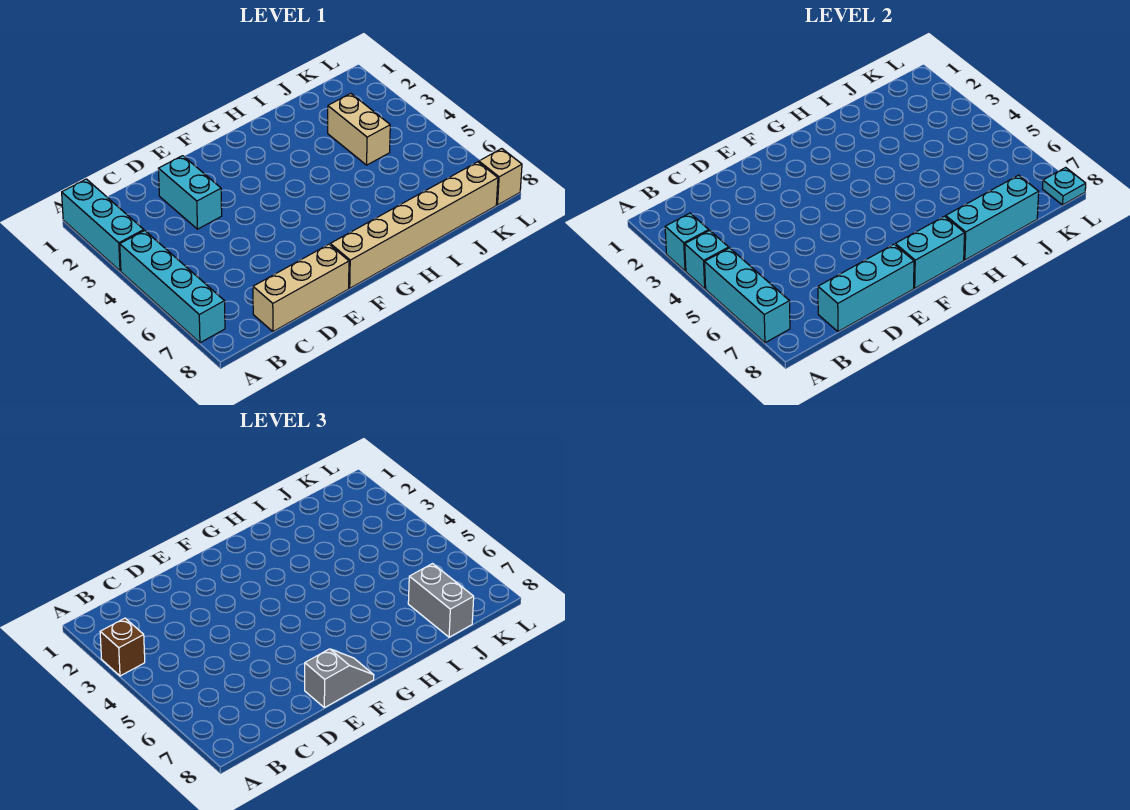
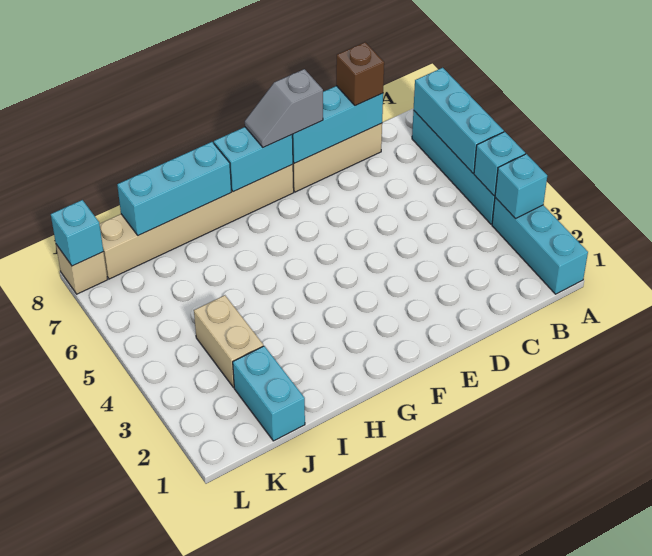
brown brick A3 level 3 -> brown brick C8 level 3
cyan brick D2:D3 level 1 -> cyan brick J1:J2 level 1
grey brick J7:J8 level 3 -> none
cyan plate L8 level 2 -> cyan brick L8 level 2

